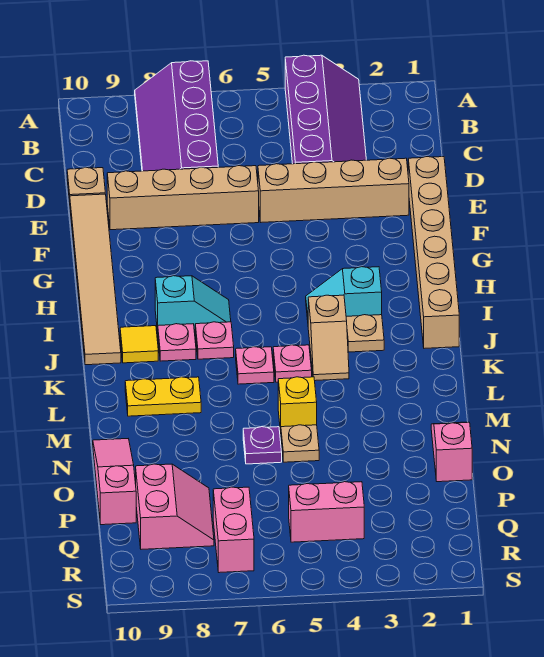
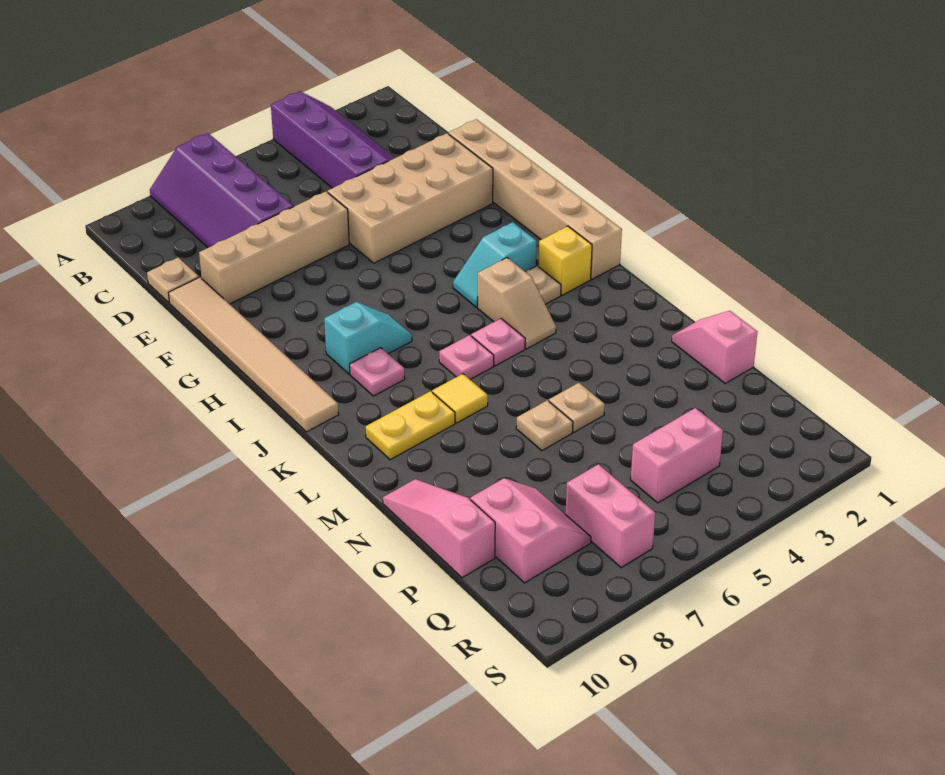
tan brick E2:E5 level 1 -> tan brick E2:F5 level 1
pink plate J7 level 1 -> none
yellow tile J9 level 1 -> yellow tile L7 level 1
yellow brick M5 level 1 -> yellow brick J2 level 1
purple plate N6 level 1 -> tan plate N6 level 1

